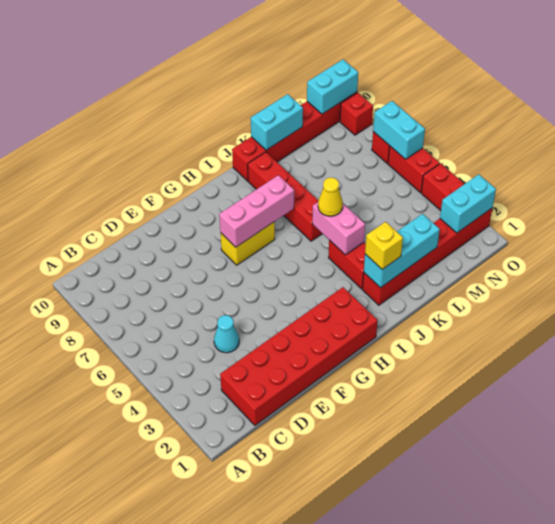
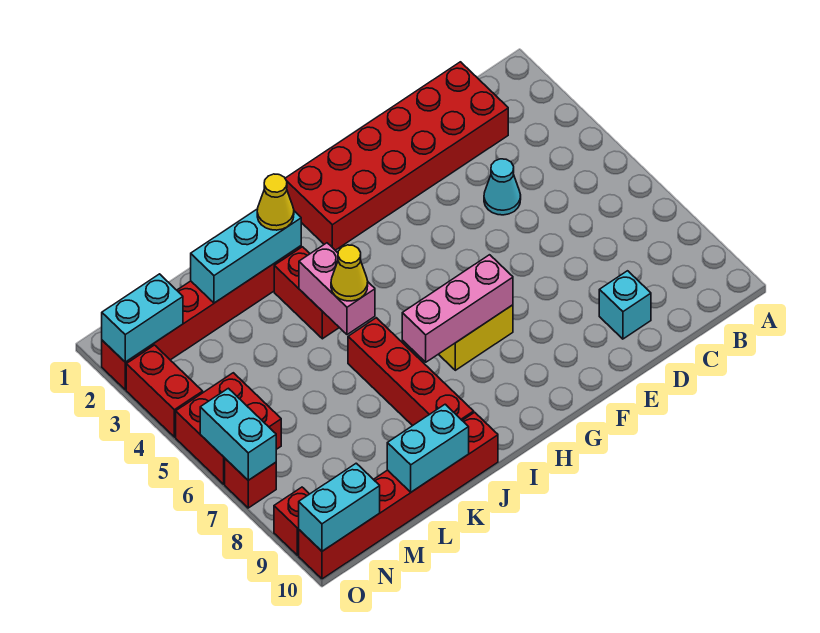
none -> cyan brick D9 level 1
yellow brick J2 level 3 -> yellow cone J2 level 3
red brick O5:O6 level 1 -> red brick N5:O6 level 1

